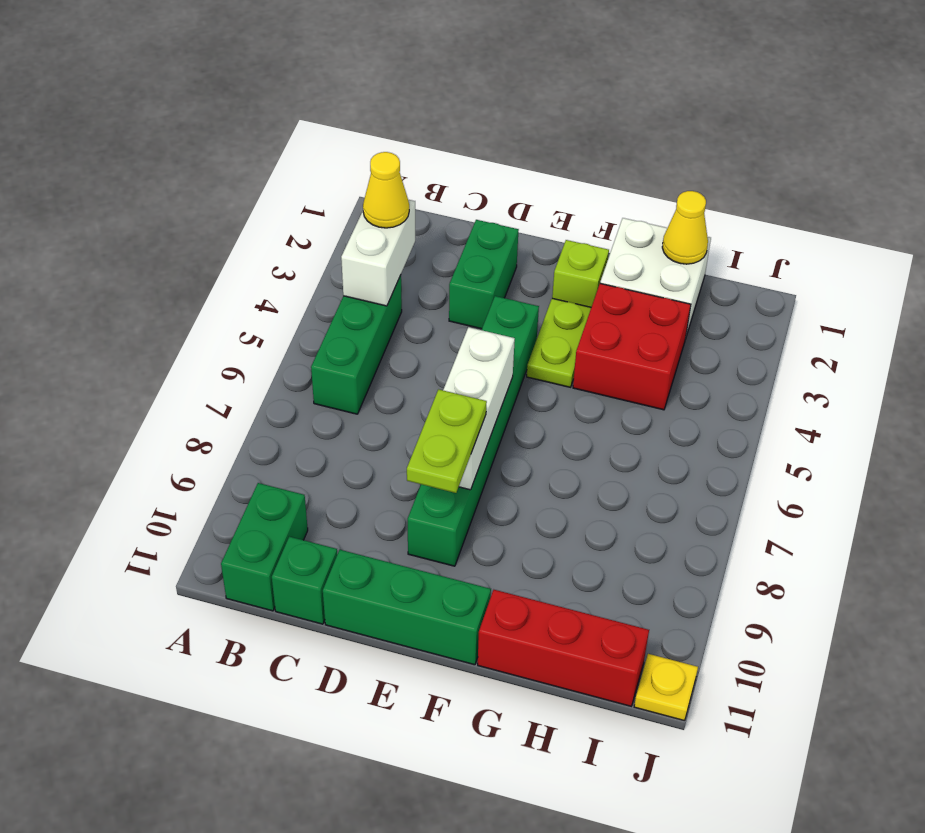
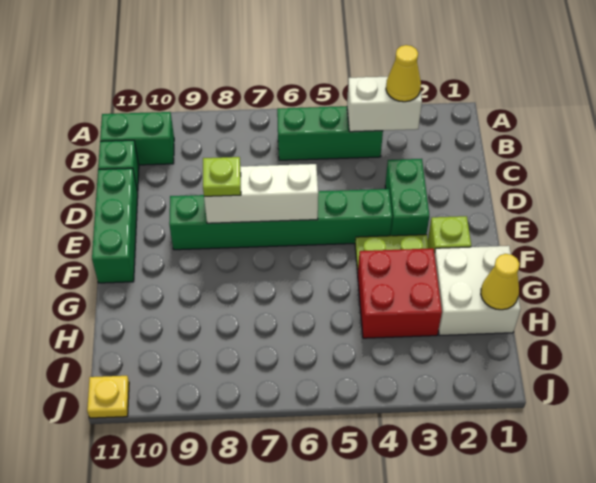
green brick D2:D3 level 1 -> green brick D3:E3 level 1
lime plate E8:E9 level 3 -> lime plate E8 level 3
red brick G11:I11 level 1 -> none

